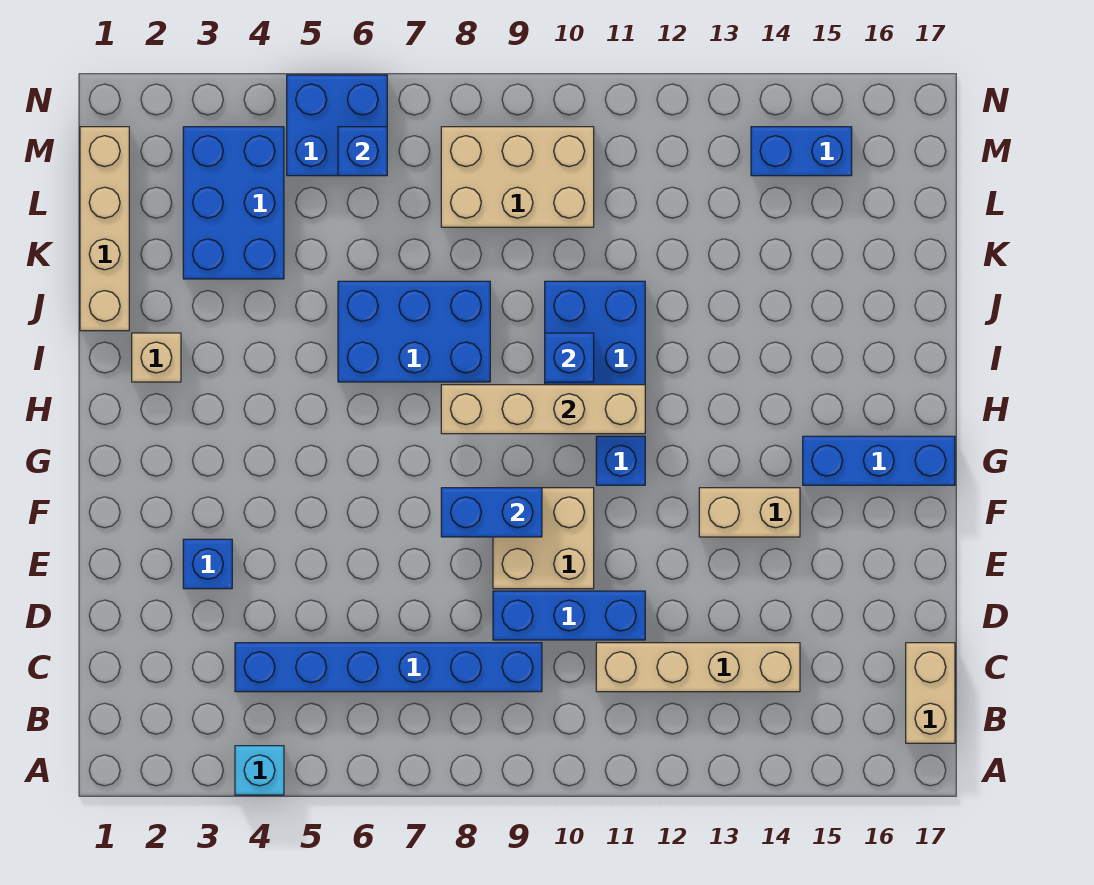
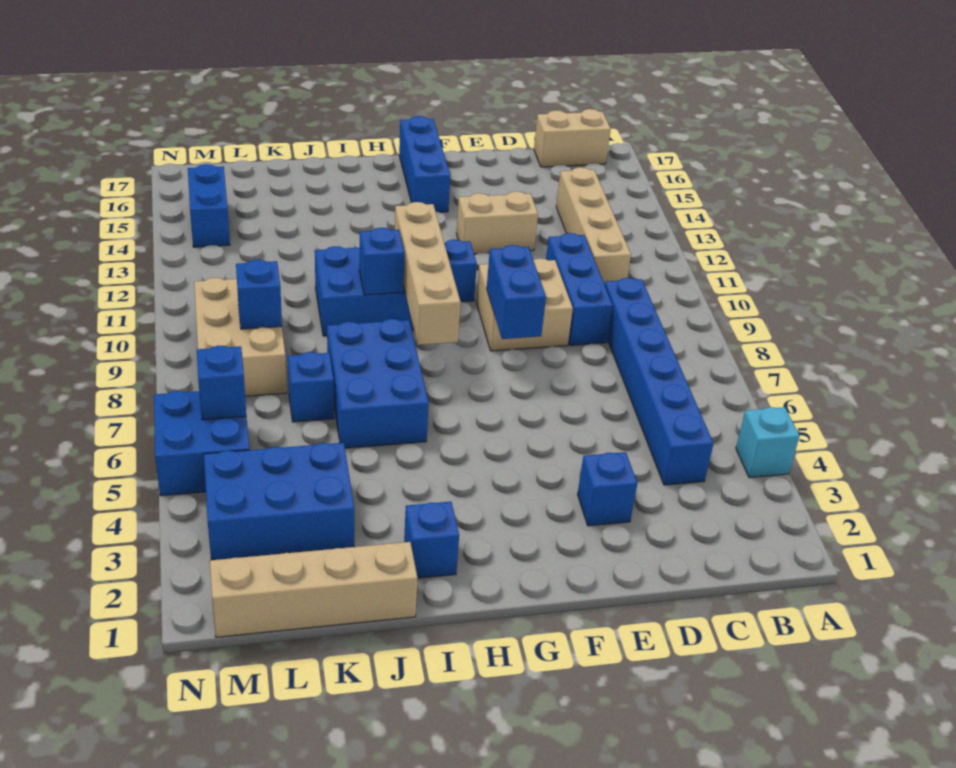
tan brick F13:F14 level 1 -> tan brick E13:F13 level 1
tan brick I2 level 1 -> blue brick I2 level 1
none -> blue brick K7 level 1
none -> blue brick L9 level 2

